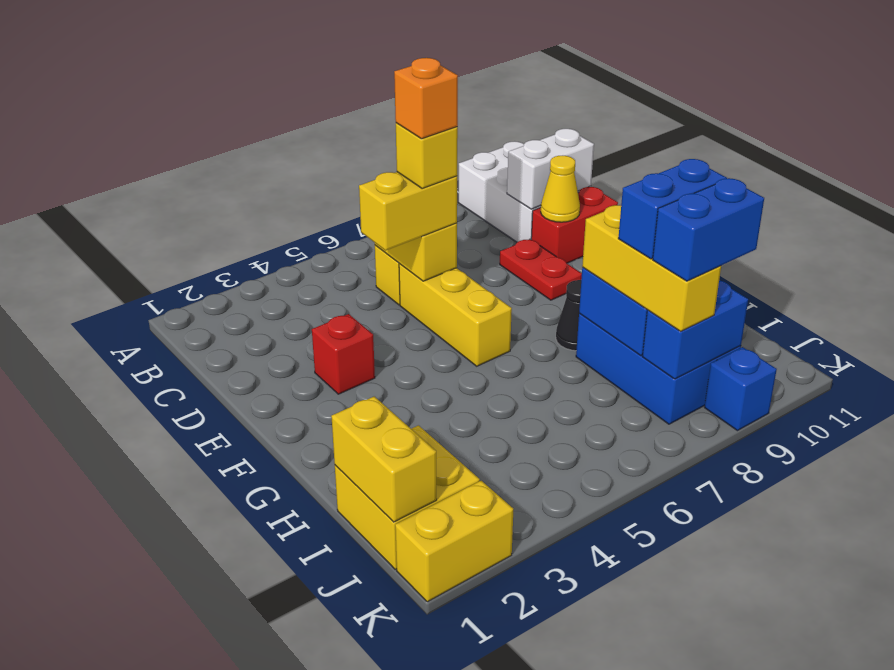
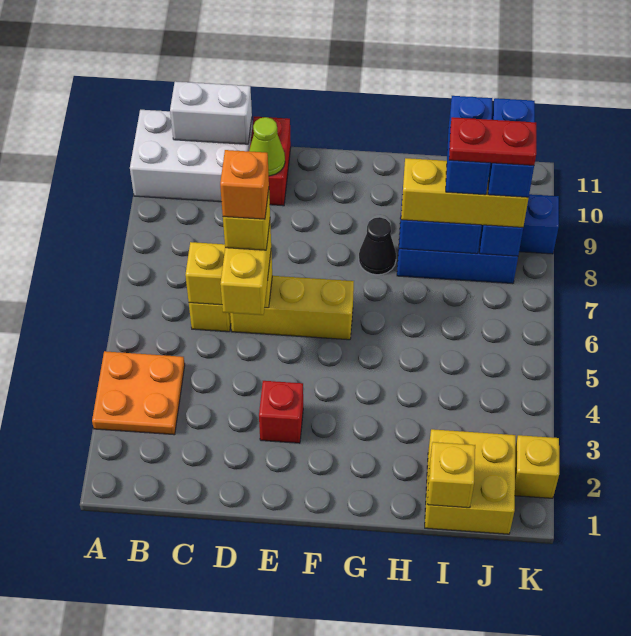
none -> orange plate A3:B4 level 1
white brick C10:C11 level 2 -> white brick B11:C11 level 2
red plate D9:E9 level 1 -> red plate I8:J8 level 5
yellow cone D10 level 2 -> lime cone D10 level 2
yellow brick I1:J1 level 2 -> yellow brick I1 level 2
yellow brick K1:K2 level 1 -> yellow brick K2 level 1

